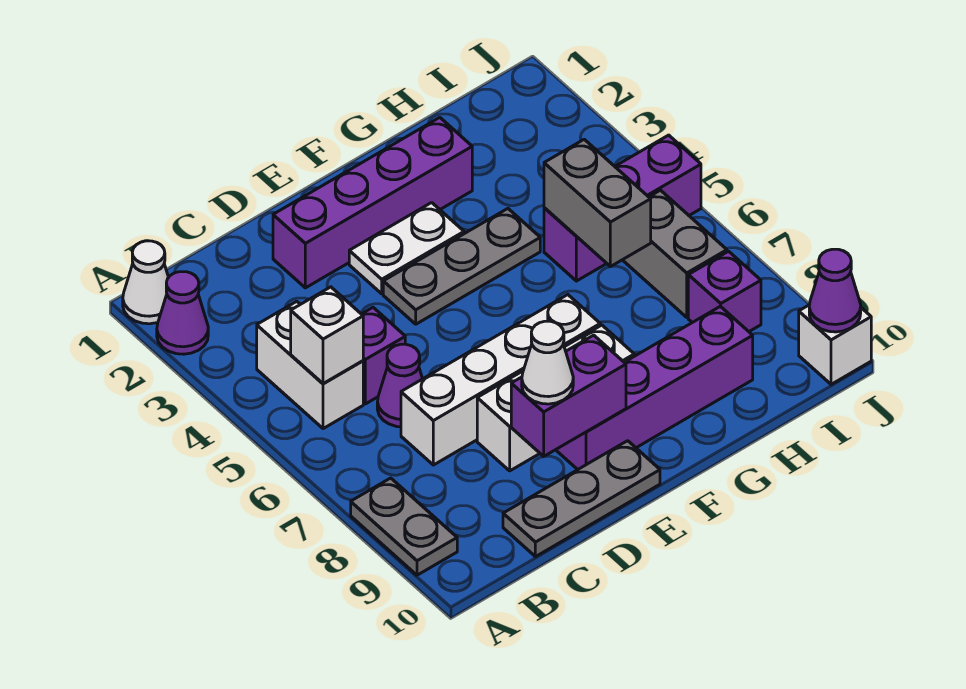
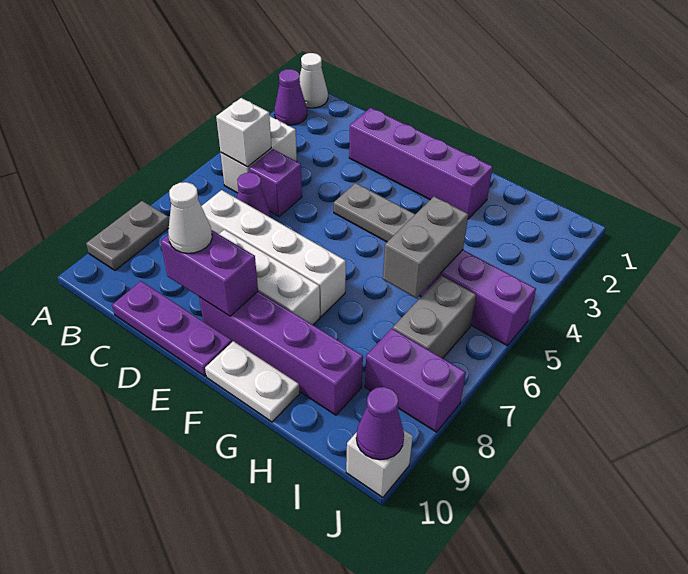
grey plate C10:E10 level 1 -> purple plate C10:E10 level 1
white plate E3:F3 level 1 -> white plate F10:G10 level 1
purple brick I8 level 1 -> purple brick I8:J8 level 1

